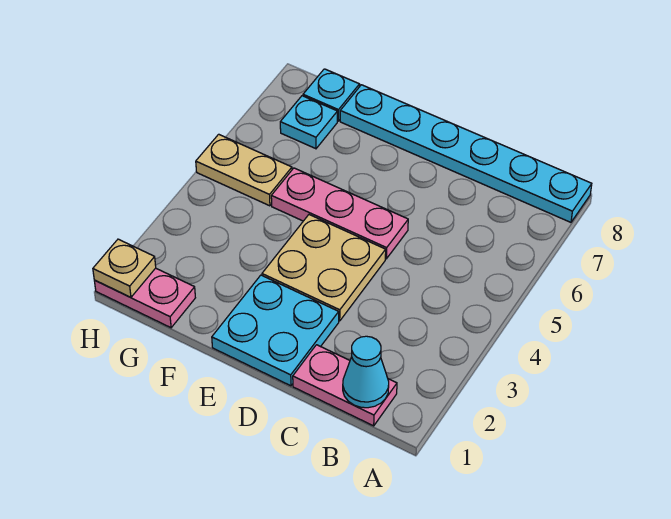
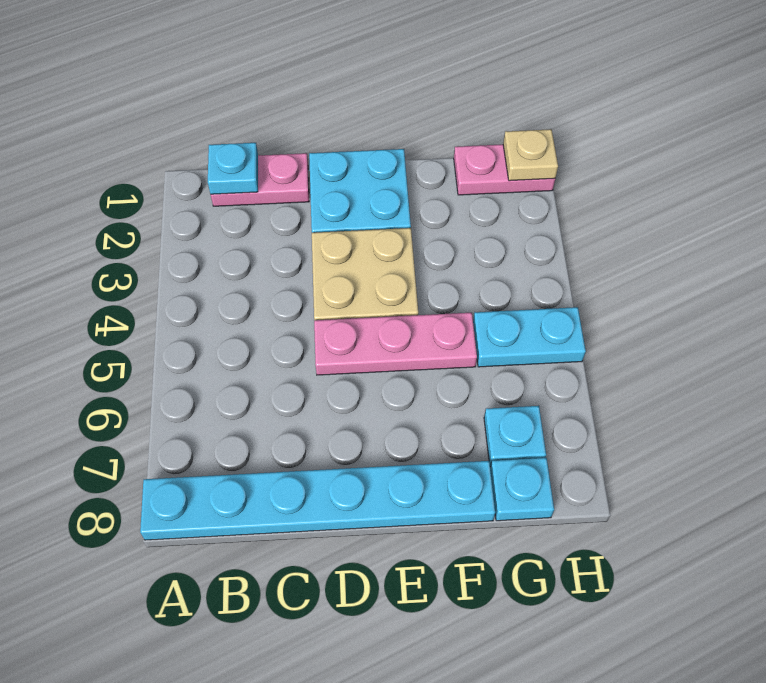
cyan cone B1 level 2 -> cyan plate B1 level 2
tan plate G5:H5 level 1 -> cyan plate G5:H5 level 1

